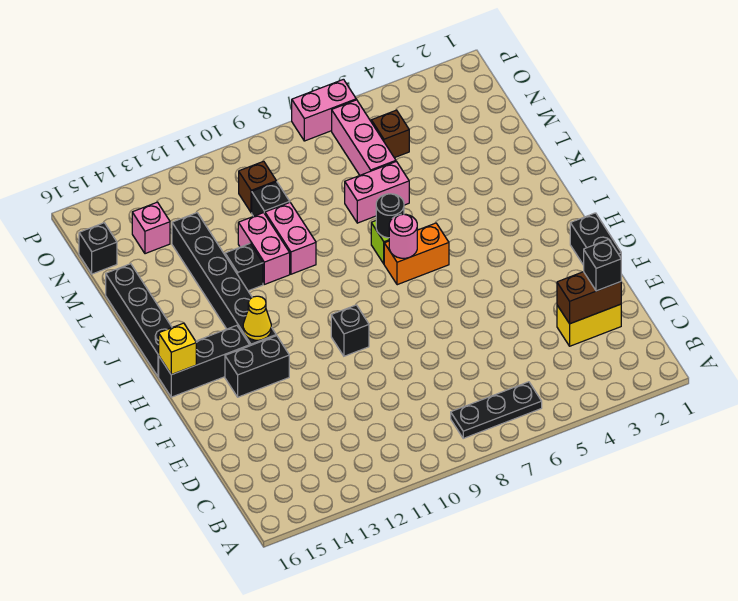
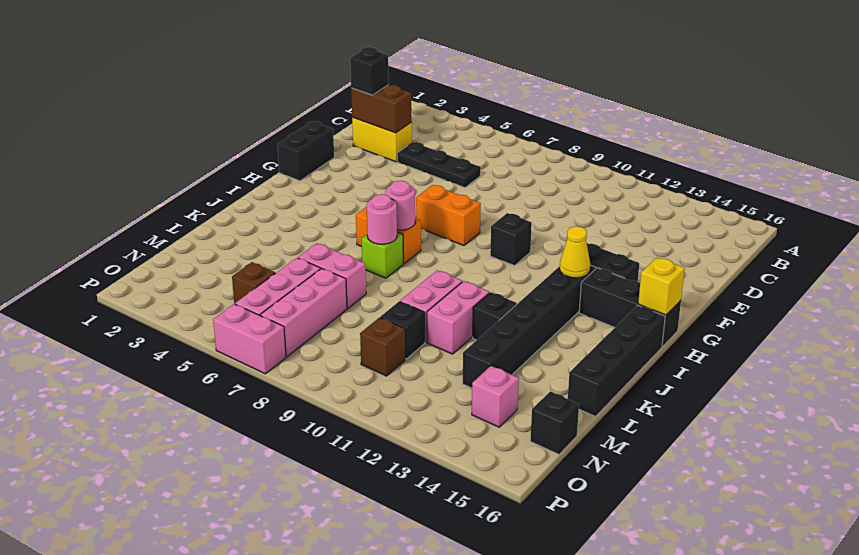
black plate B6:B8 level 1 -> black plate D4:D6 level 1
none -> orange brick G7:G8 level 1
black round brick J7 level 2 -> pink round brick J7 level 2
none -> pink brick M7:O7 level 1

